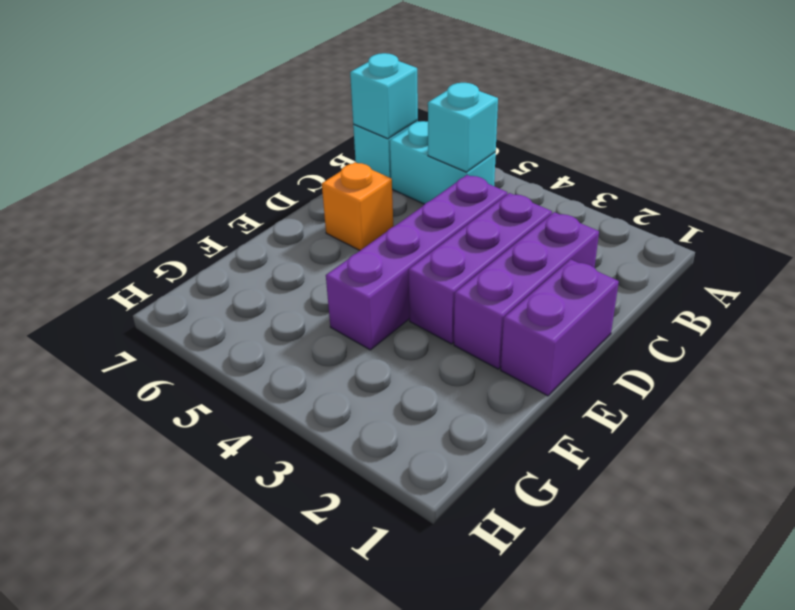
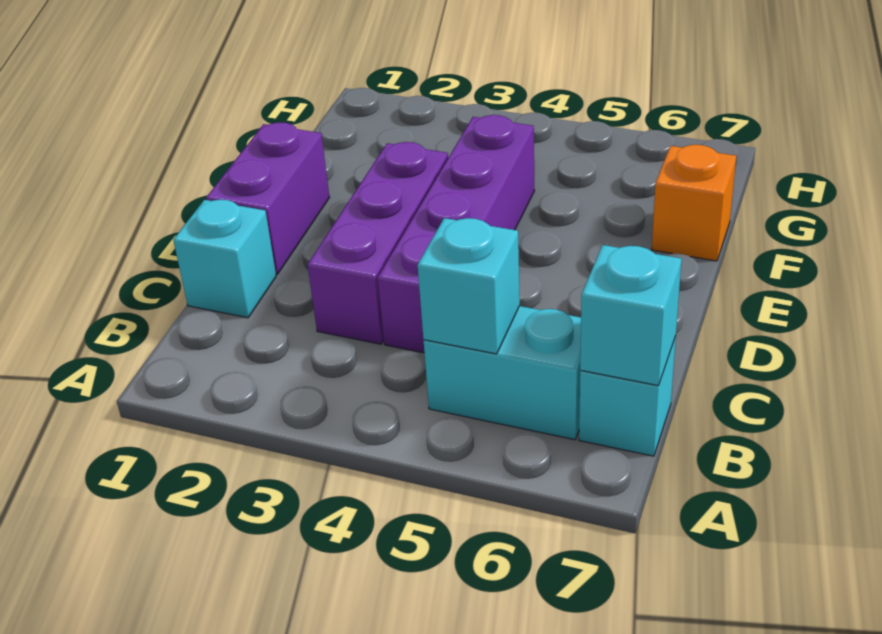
none -> cyan brick C1 level 1
purple brick C2:E2 level 1 -> none
orange brick D6 level 1 -> orange brick F7 level 1

